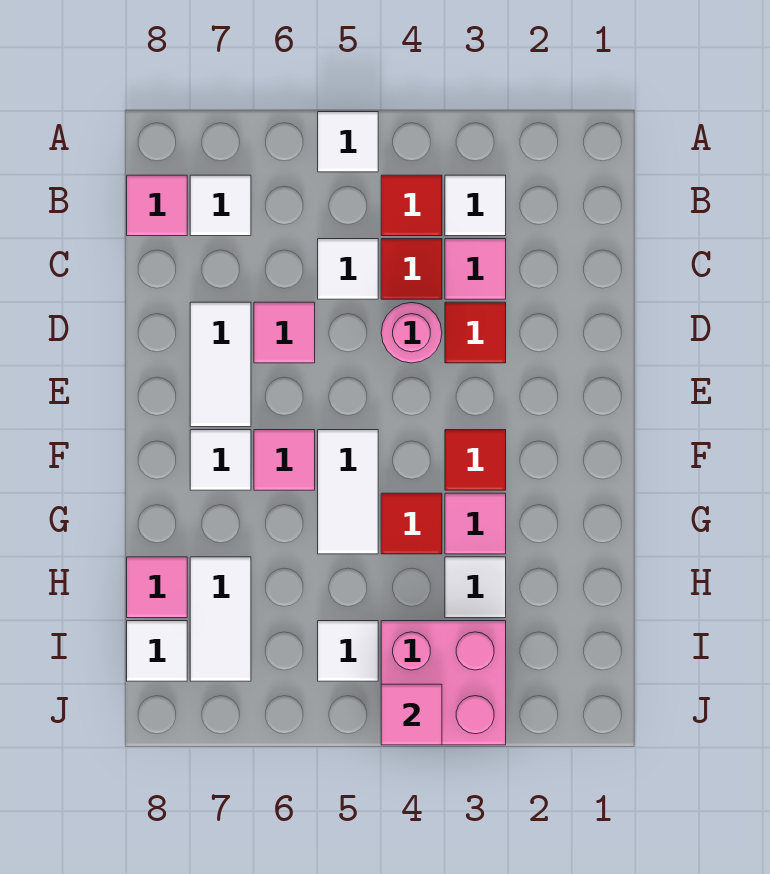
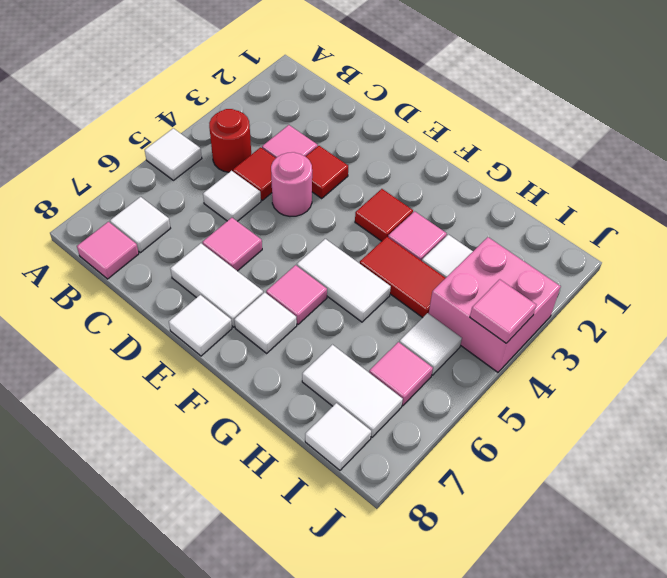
white tile B3 level 1 -> white tile E8 level 1
red tile B4 level 1 -> red round brick B4 level 1
red tile G4 level 1 -> red tile G4:H4 level 1
pink tile H8 level 1 -> pink tile I6 level 1

